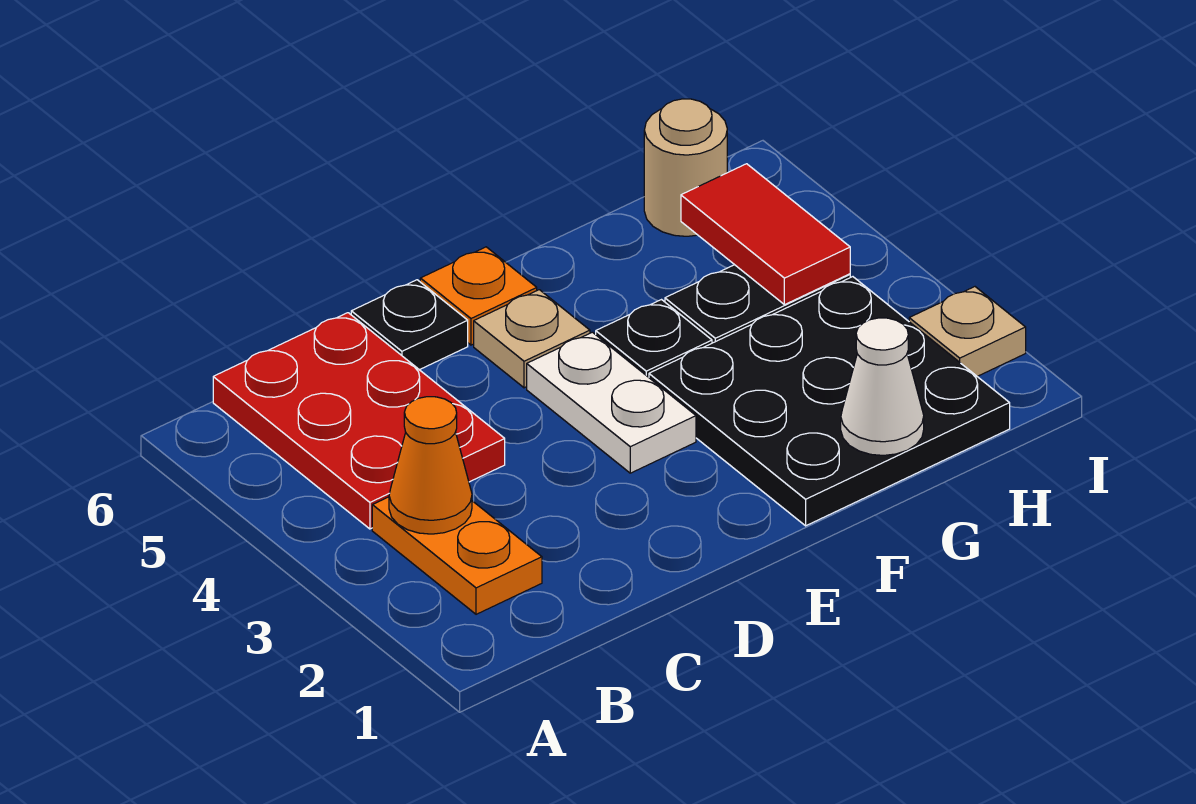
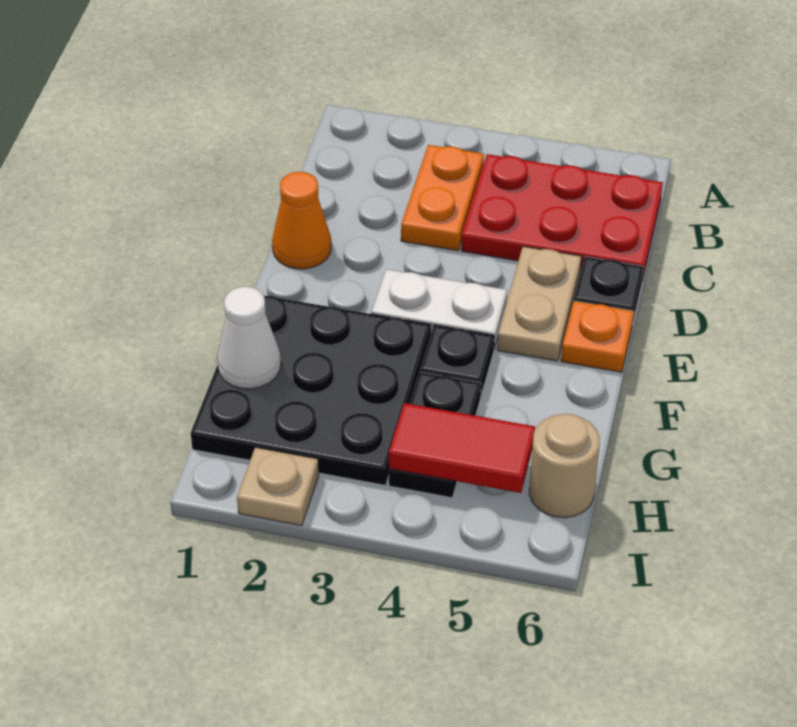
orange plate B2:B3 level 1 -> orange plate B3:C3 level 1
orange cone B3 level 2 -> orange cone D1 level 1
tan plate E5 level 1 -> tan plate D5:E5 level 1

